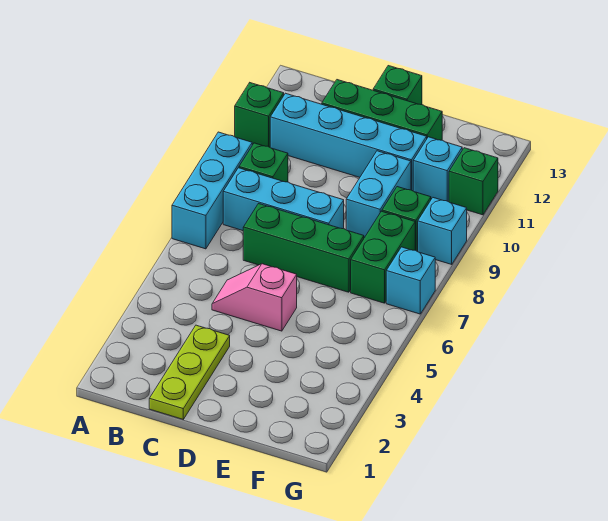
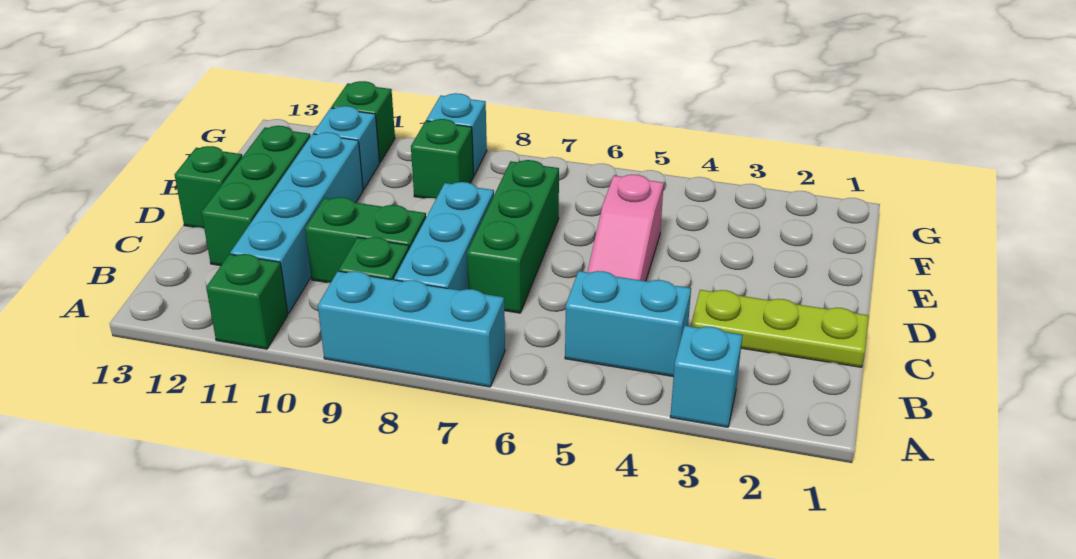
pink slope C5:D5 level 1 top D -> pink slope C5:E5 level 1 top E
cyan brick E9:E10 level 1 -> cyan brick B4:B5 level 1
green brick F7:F8 level 1 -> green brick C9:C10 level 1
cyan brick G7 level 1 -> cyan brick A3 level 1

